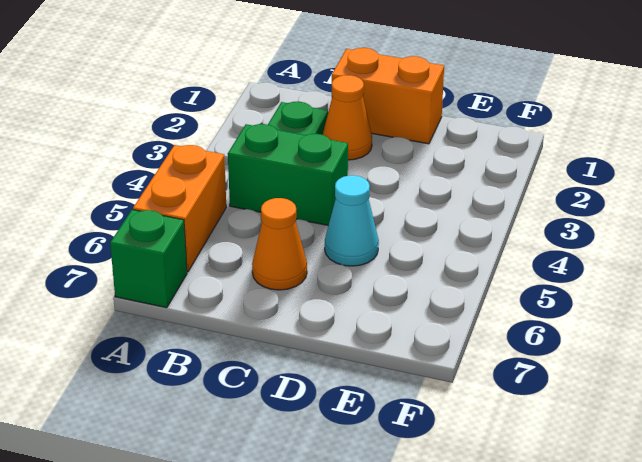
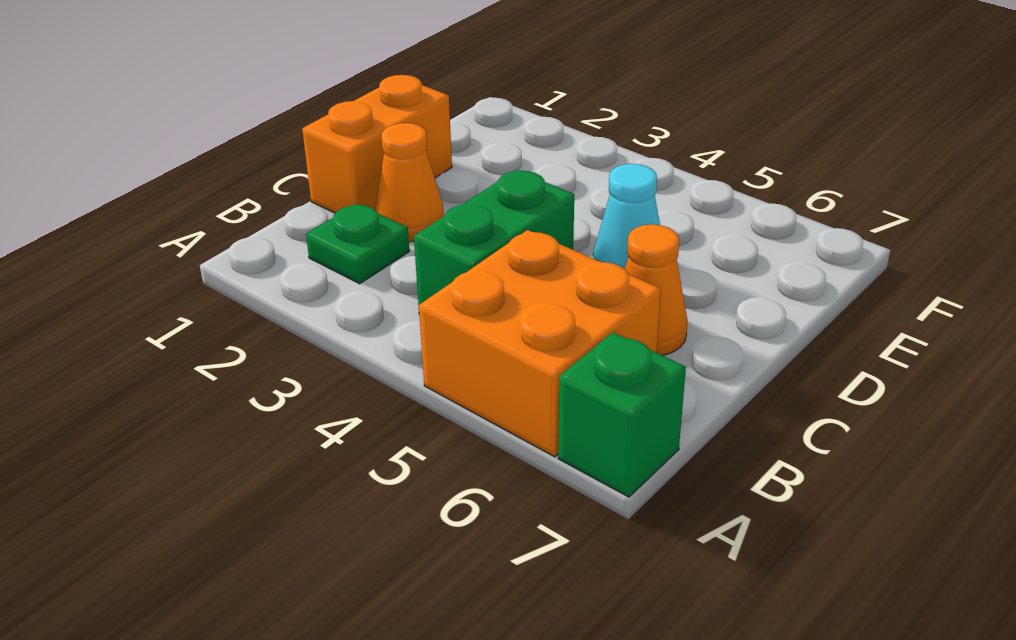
orange brick A5:A6 level 1 -> orange brick A5:B6 level 1

